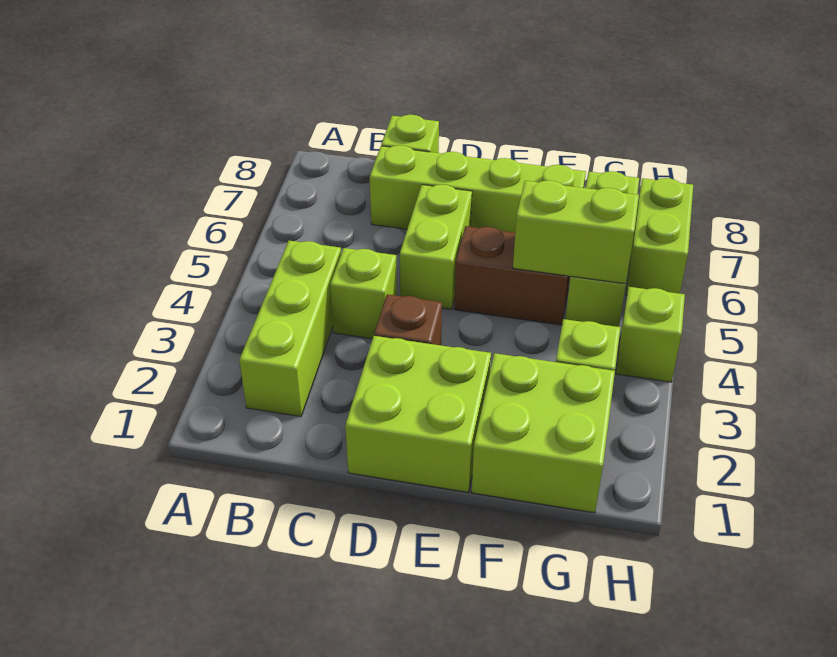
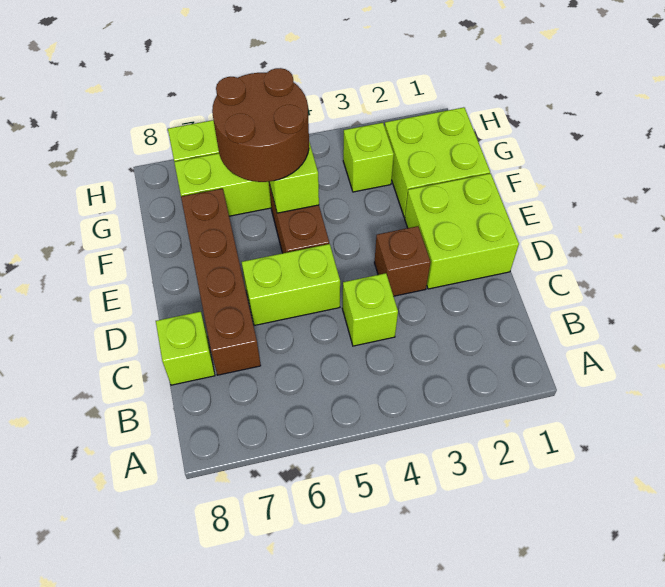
lime brick B2:B4 level 1 -> none
lime brick C7:F7 level 1 -> brown brick C7:F7 level 1
none -> brown round brick F5:G6 level 3
lime brick H4 level 1 -> none

